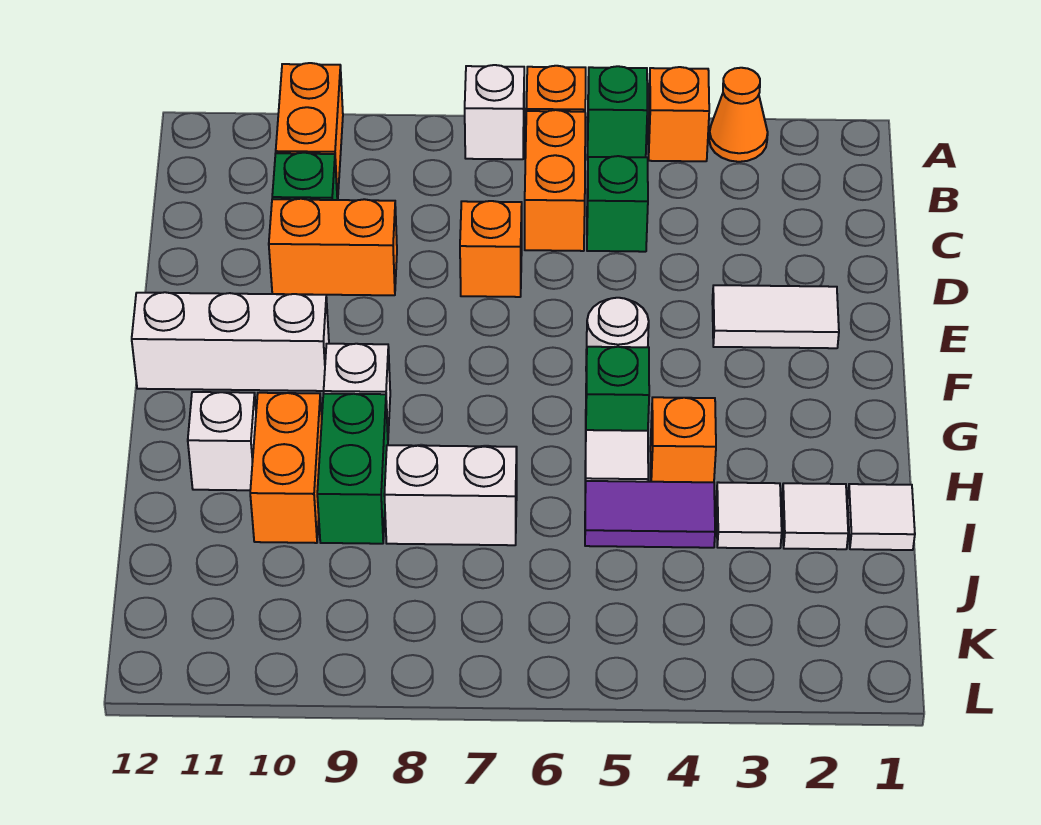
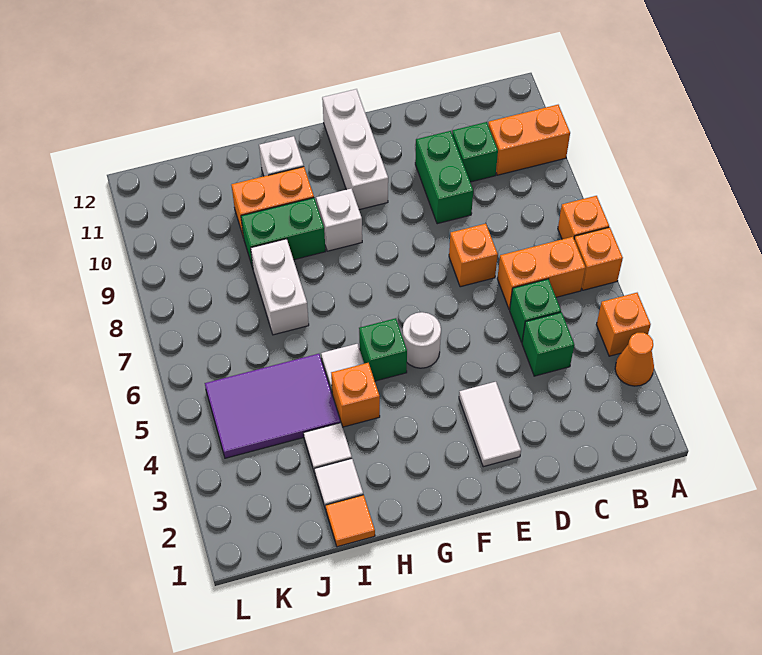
green brick A5 level 1 -> green brick C4 level 1
white brick A7 level 1 -> orange brick A7 level 1
orange brick D9:D10 level 1 -> green brick D9:D10 level 1
white tile I1 level 1 -> orange tile I1 level 1
purple tile I4:I5 level 1 -> purple tile I4:K5 level 1

